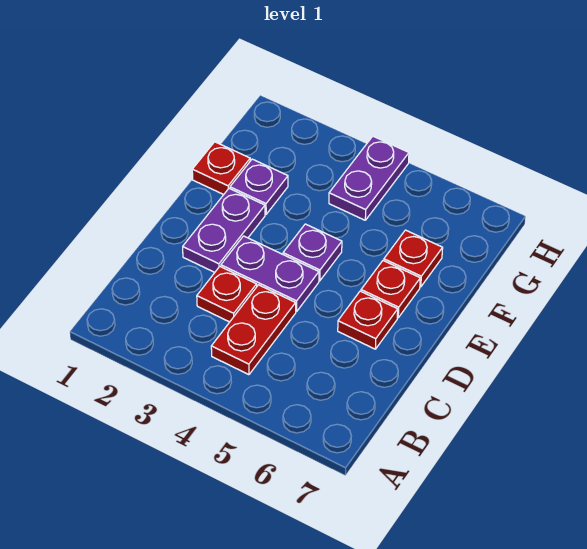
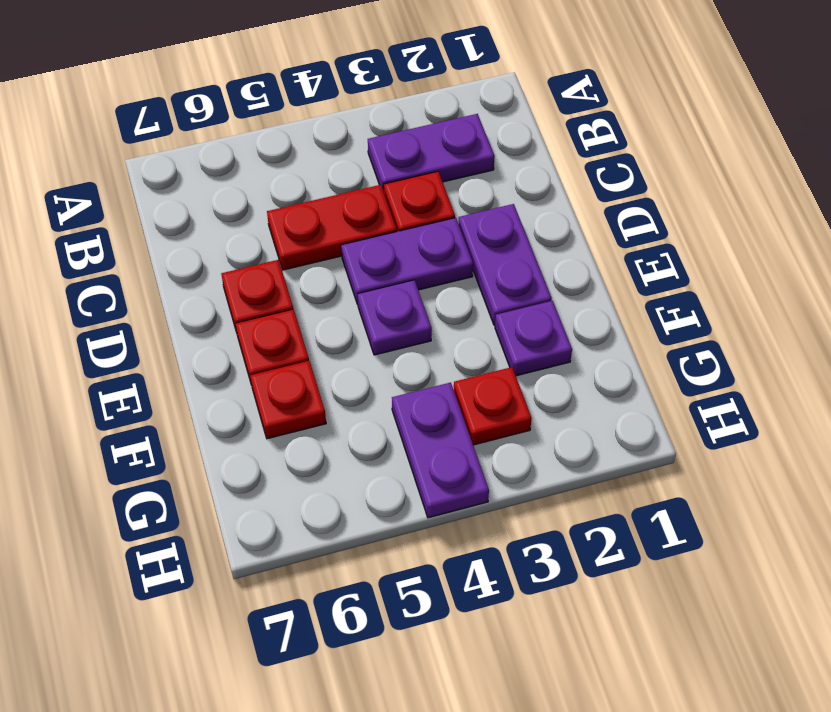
none -> purple plate B2:B3 level 1
red plate B4:C4 level 1 -> red plate C4:C5 level 1
red plate F1 level 1 -> red plate G3 level 1

